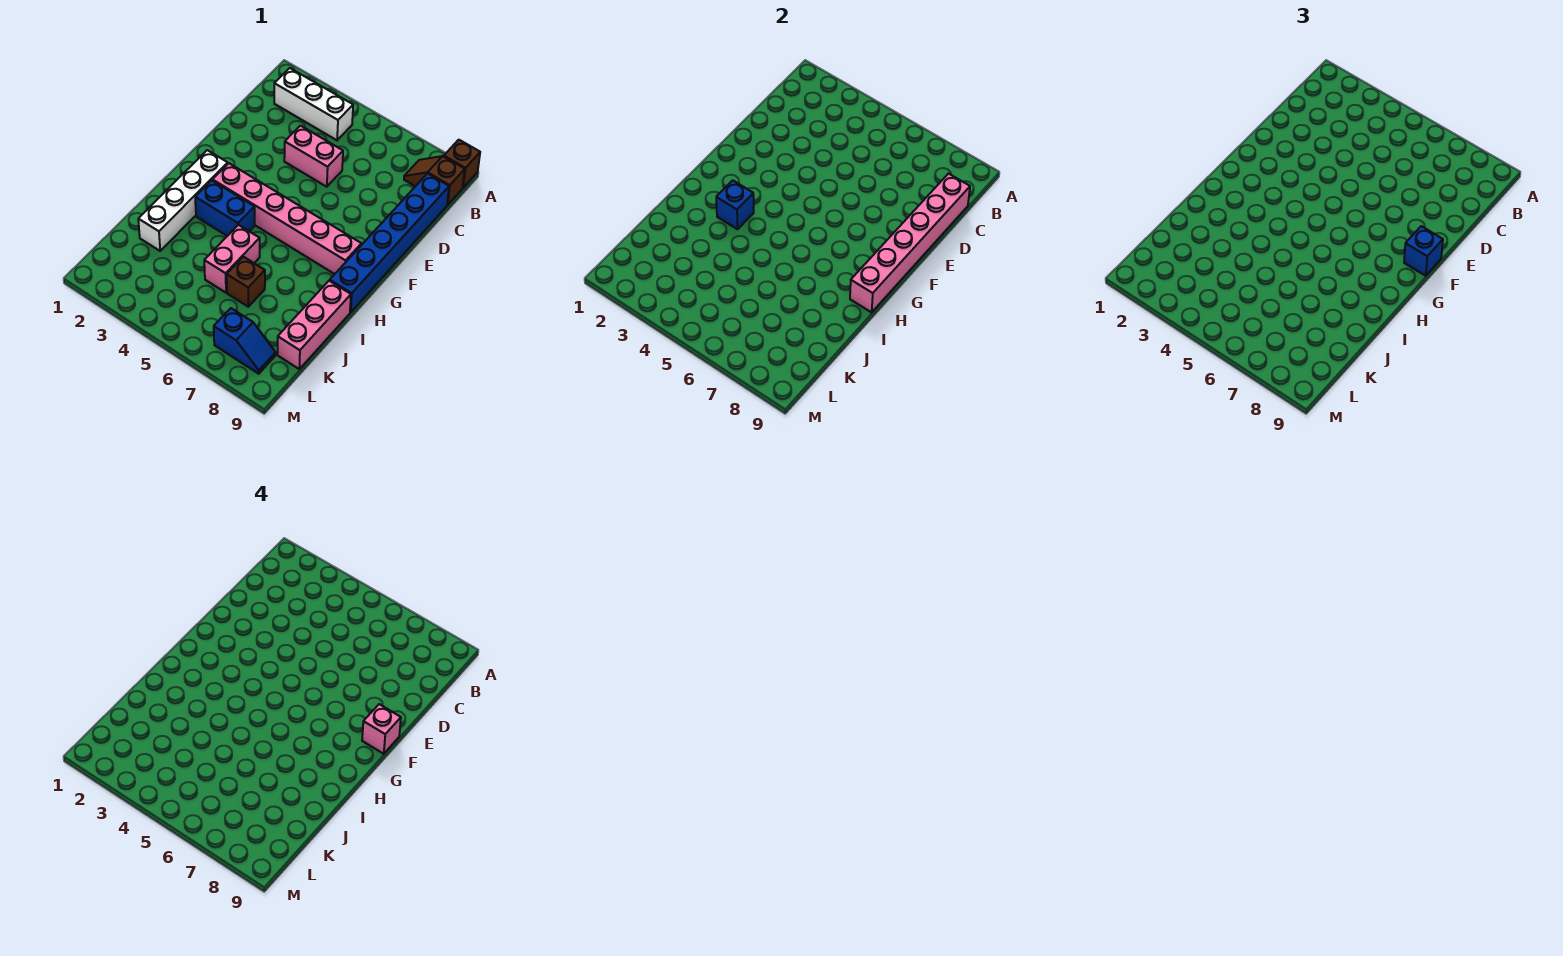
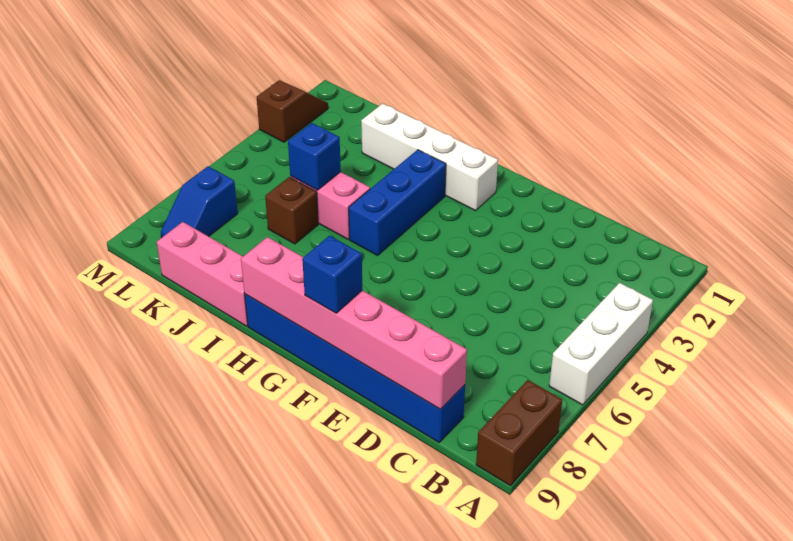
brown brick A9 level 1 -> brown brick A8:A9 level 1
white brick B2:B4 level 1 -> white brick A4:A6 level 1
brown slope B8:B9 level 1 top 9 -> brown slope M2:M3 level 1 top 3
pink brick D4:D5 level 1 -> none
pink brick F9 level 4 -> none
pink brick G3:G8 level 1 -> none
blue brick H3:H4 level 1 -> blue brick H3:H5 level 1
blue brick H3 level 2 -> blue brick J5 level 2

